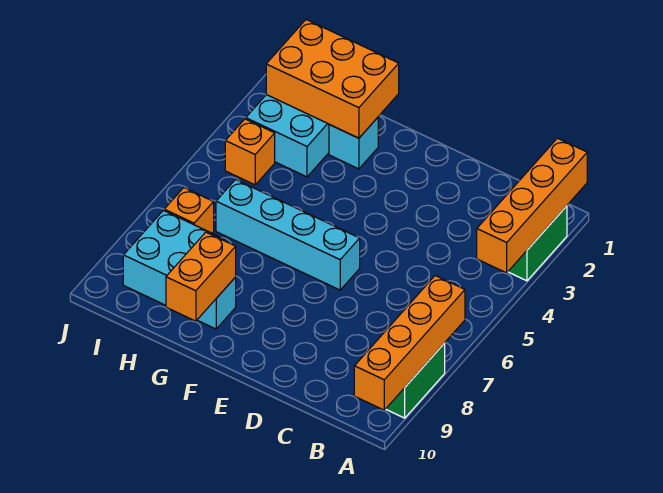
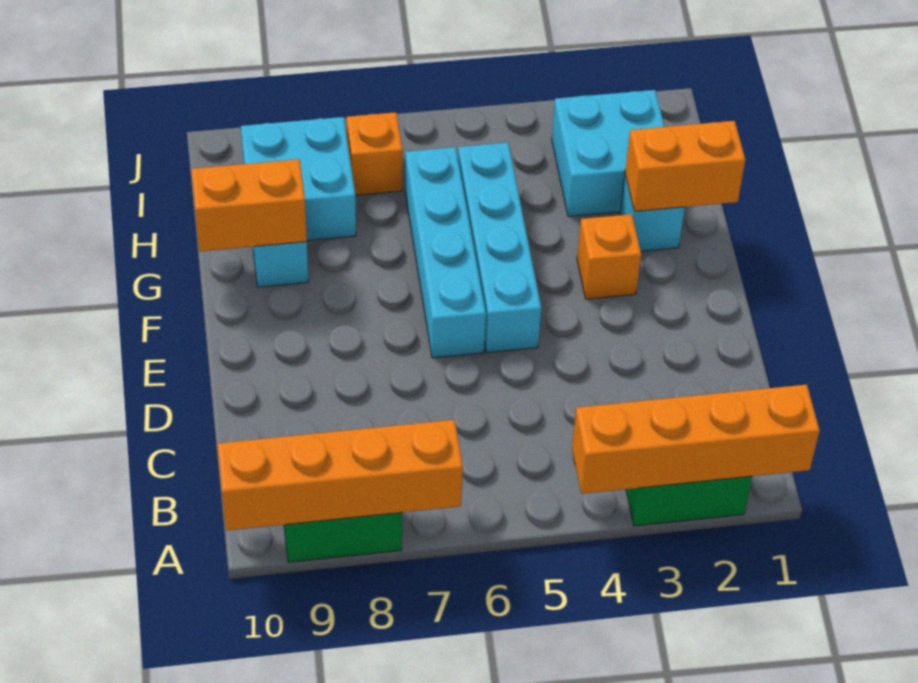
none -> cyan brick E5:H5 level 1
orange brick G1:I2 level 2 -> orange brick G1:G2 level 2
orange brick I4 level 1 -> orange brick F3 level 1

